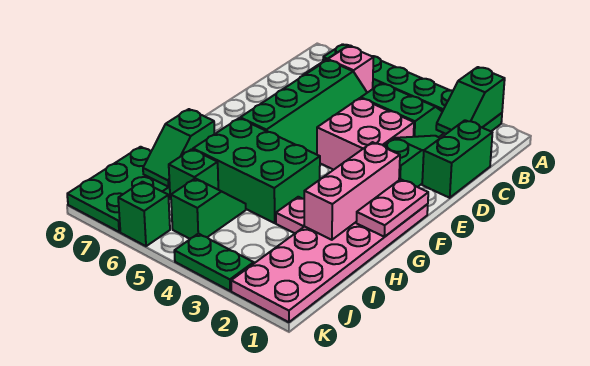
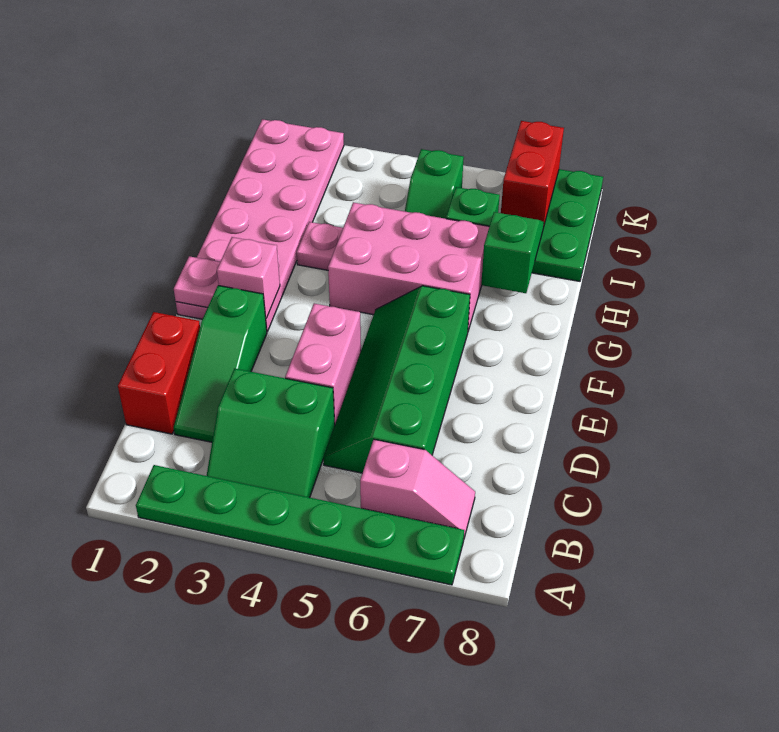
green slope A2:B2 level 2 top A -> none
green brick C1:D1 level 1 -> red brick C1:D1 level 1
pink brick D3:E4 level 1 -> pink brick D4:E4 level 1
pink plate F1:G1 level 2 -> pink plate F1 level 2
pink brick F2:H2 level 2 -> pink brick F2 level 2
green brick G4:H6 level 1 -> pink brick G4:H6 level 1
none -> red brick J7:K7 level 2
green plate K3:K4 level 1 -> none
green brick K6 level 1 -> none

